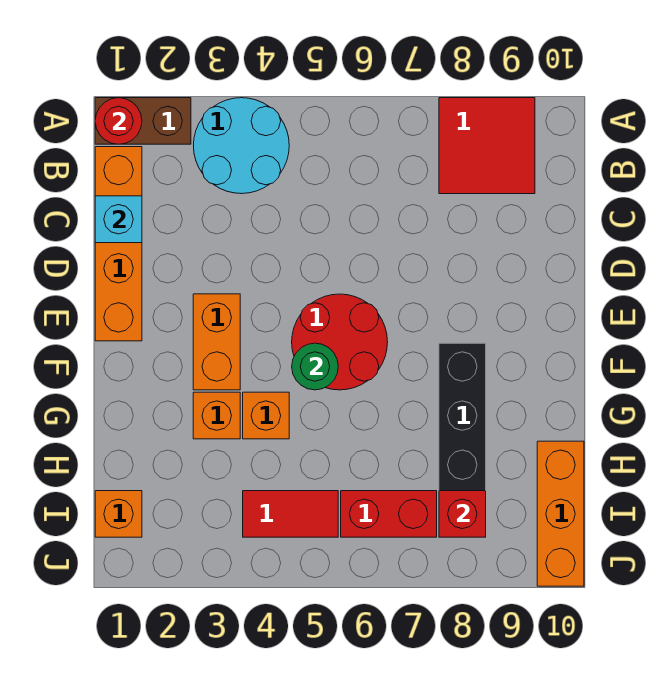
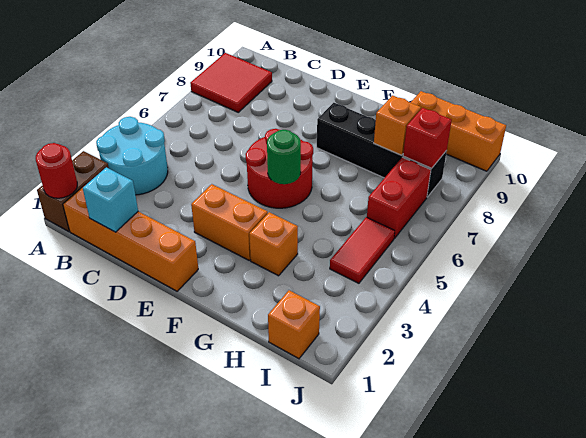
orange brick G4 level 1 -> orange brick H8 level 2

